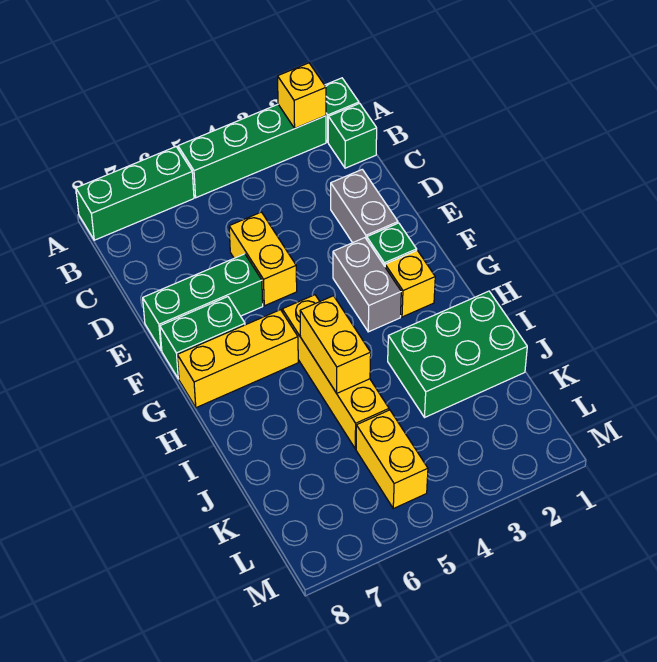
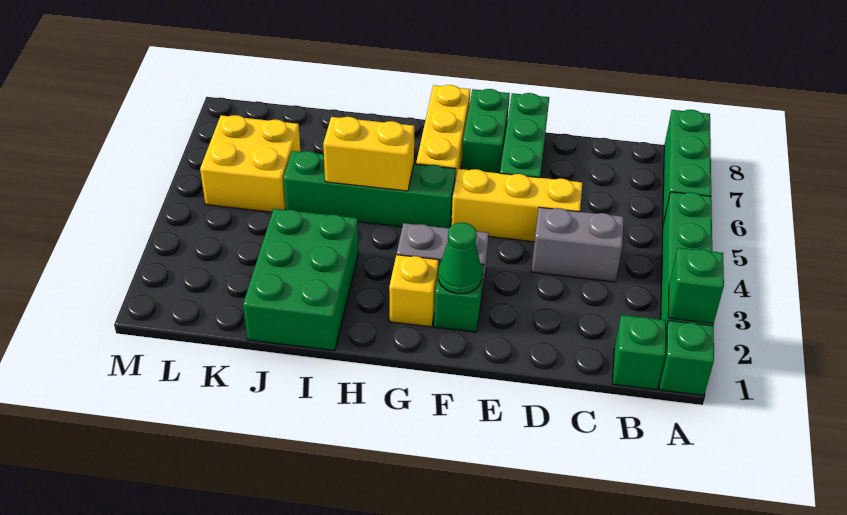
yellow brick A2 level 2 -> green brick A2 level 2
grey brick D2:E2 level 1 -> grey brick C4:D4 level 1
yellow brick D5:E5 level 1 -> yellow brick D5:F5 level 1
none -> green cone F2 level 2
yellow brick G5:J5 level 1 -> green brick G5:J5 level 1
yellow brick K5:L5 level 1 -> yellow brick K5:L6 level 1

